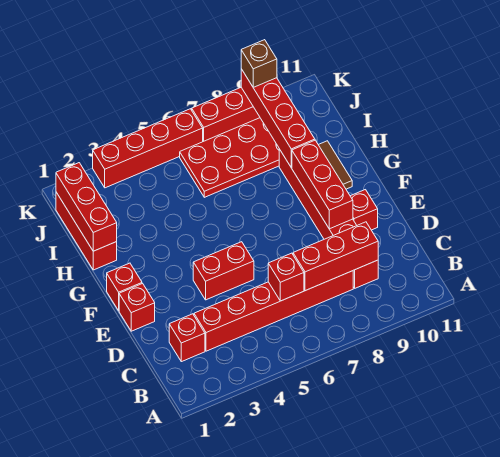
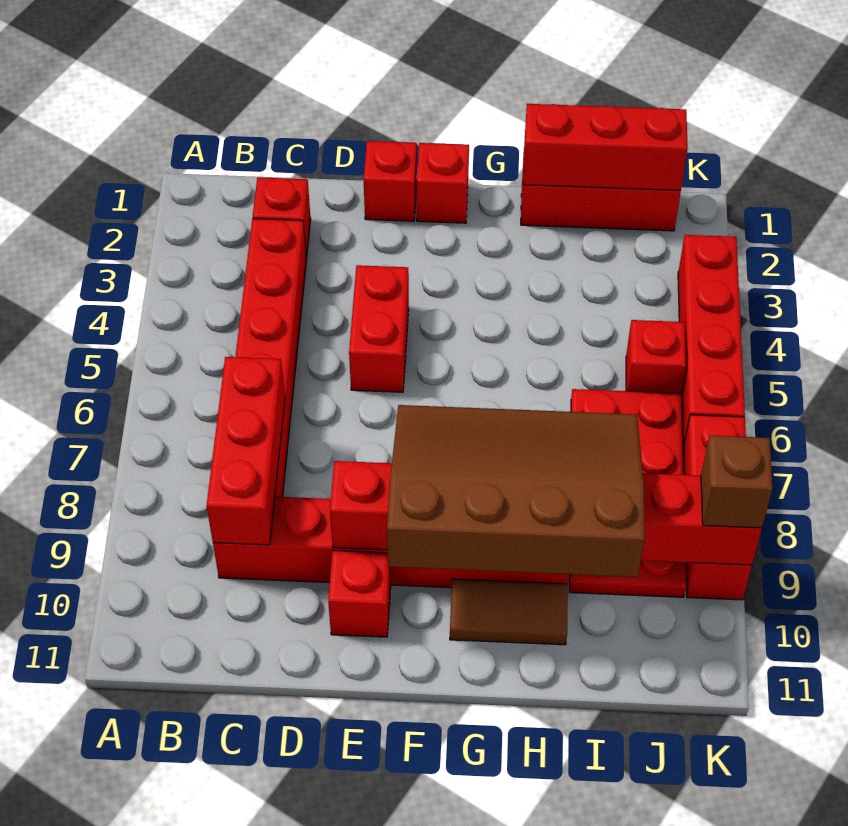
red brick C6 level 2 -> red brick J5 level 1
none -> brown slope F8:I10 level 3 top 10

